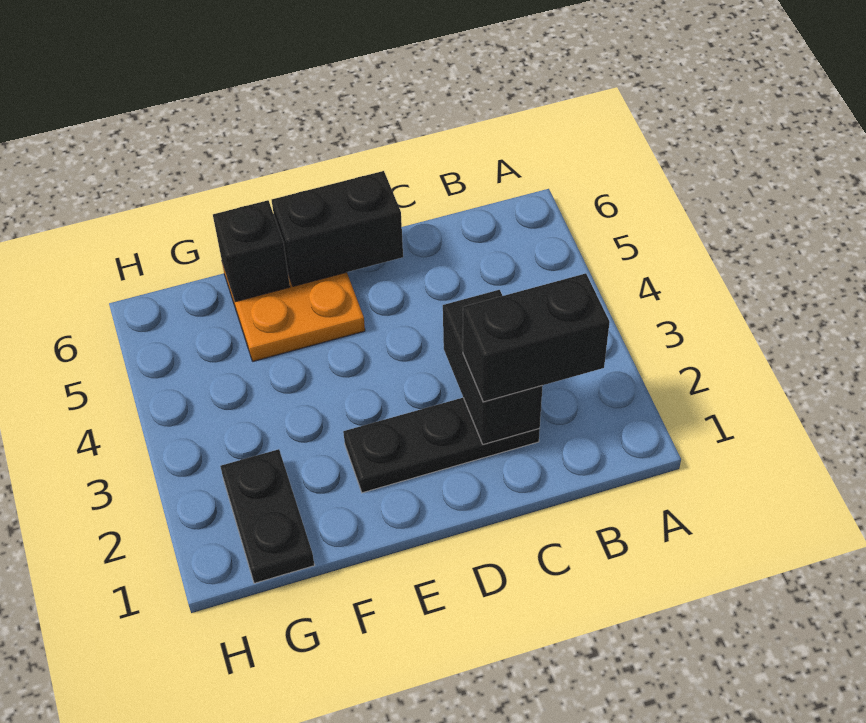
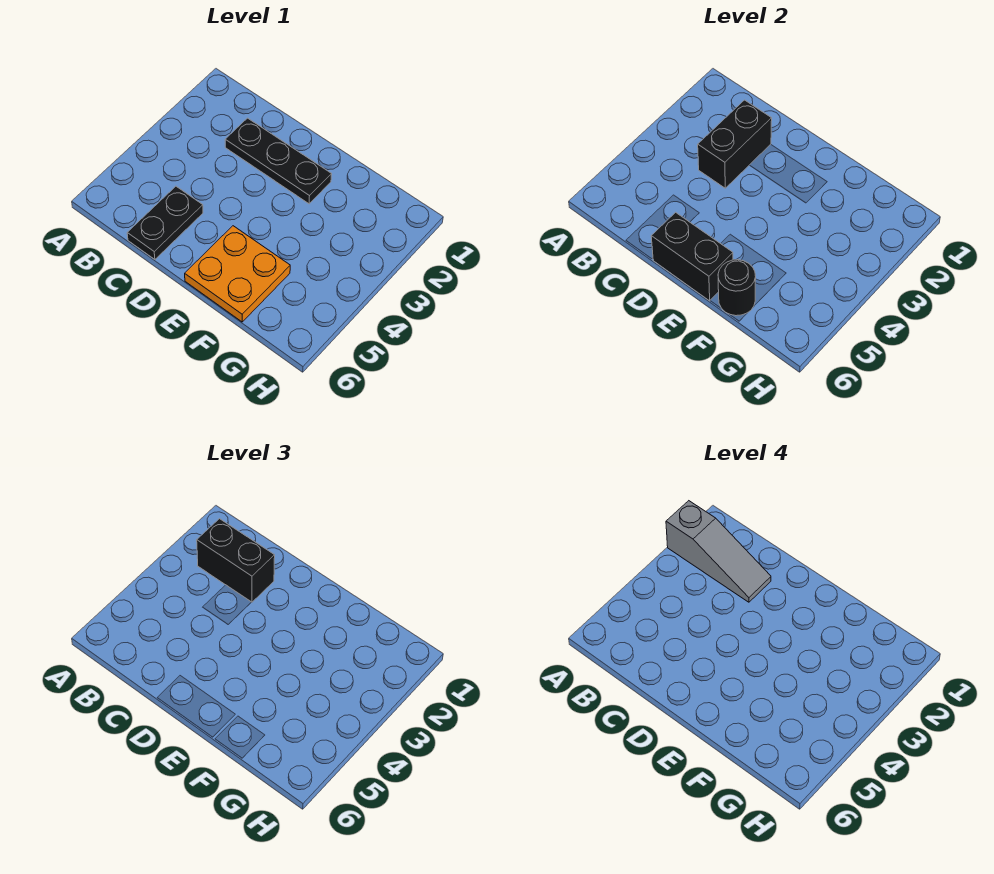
none -> grey slope A2:C2 level 4 top A
black brick F6 level 2 -> black round brick F6 level 2
black plate G1:G2 level 1 -> black plate C5:C6 level 1

